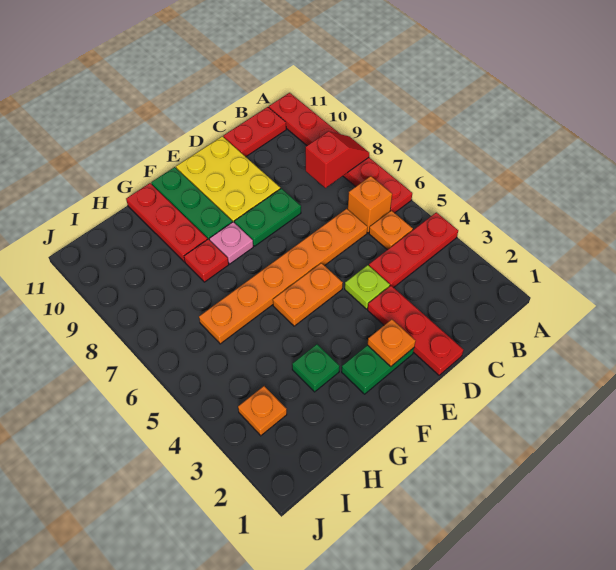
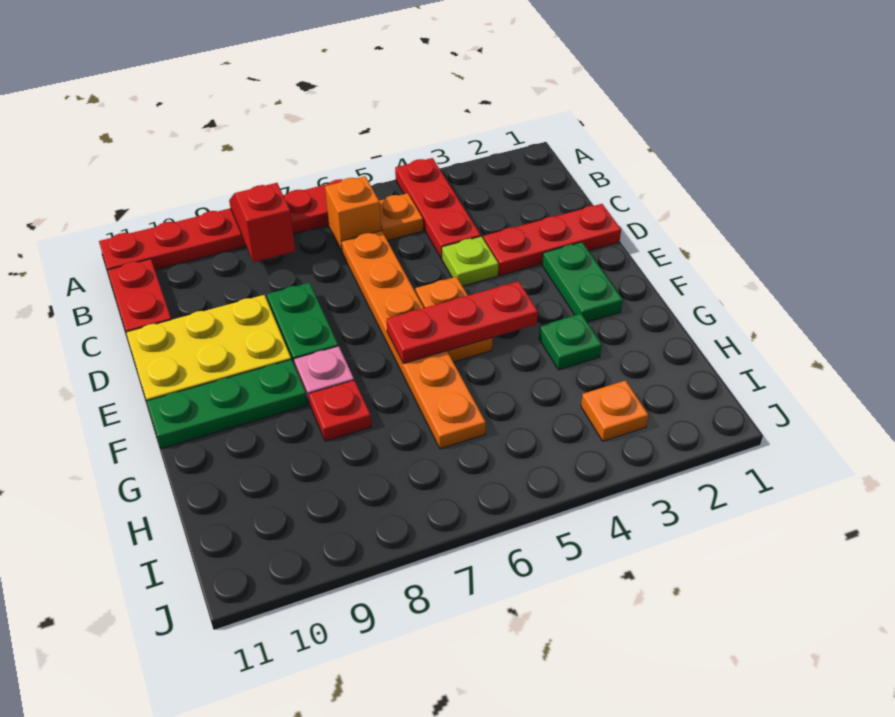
orange plate E2 level 2 -> none
red plate G9:G11 level 1 -> red plate F4:F6 level 2

